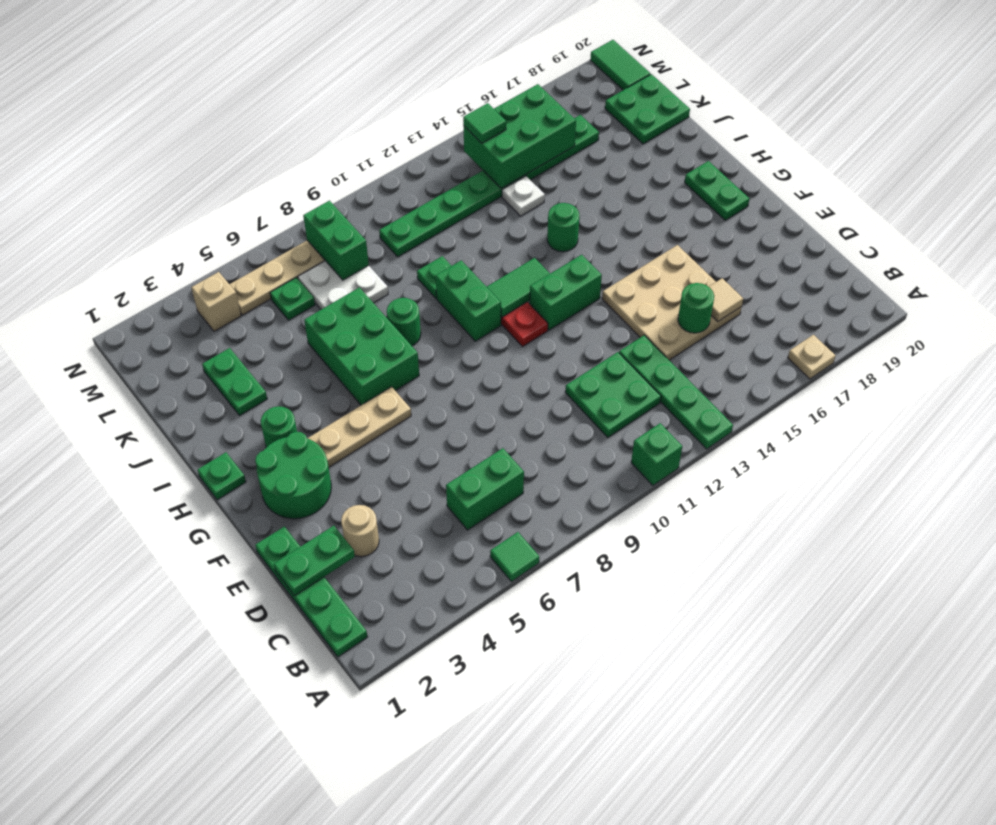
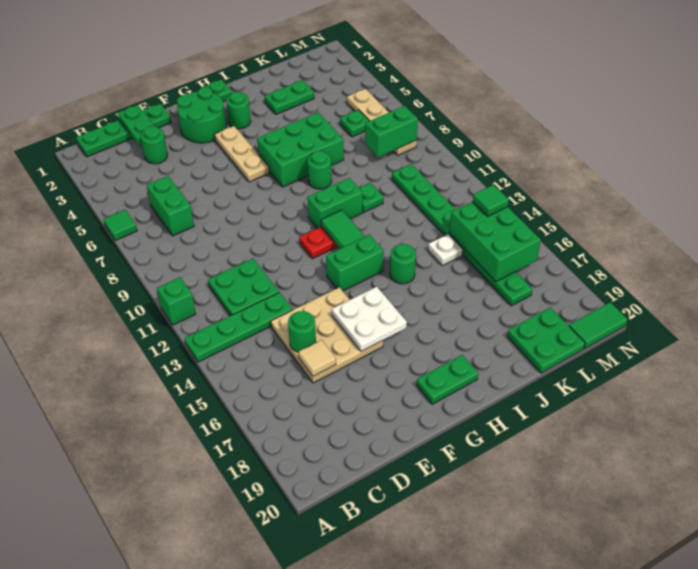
tan plate A17 level 1 -> none
tan round brick D3 level 1 -> green round brick D3 level 1
green brick G12:G13 level 1 -> green brick G13:H13 level 1
white plate K7:L8 level 1 -> white plate F15:G16 level 2
tan brick M4 level 1 -> none

